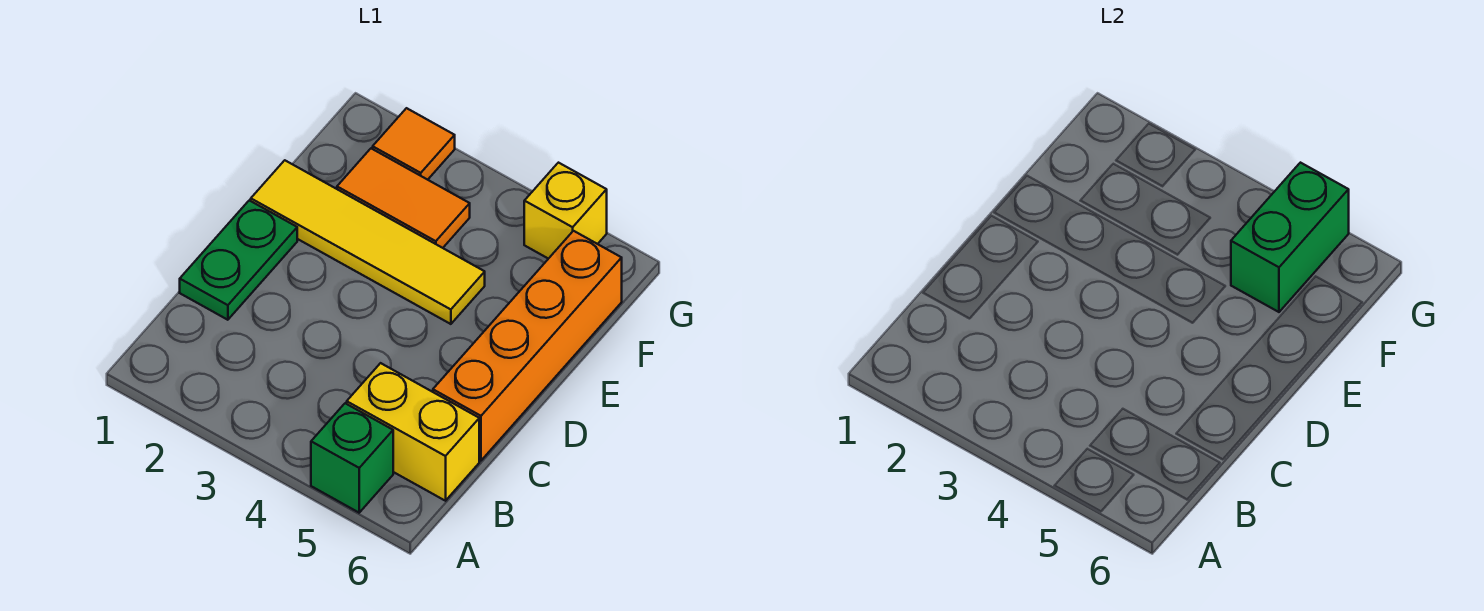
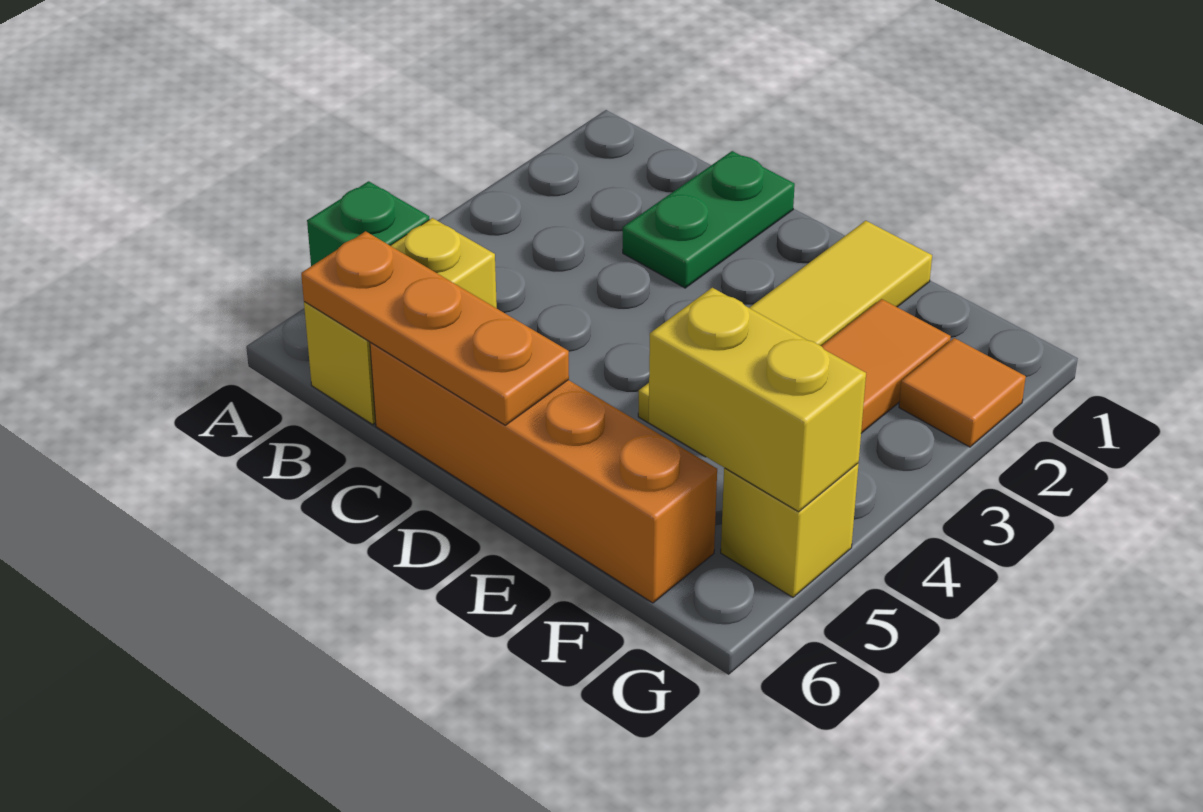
none -> orange plate B6:D6 level 2
green plate C1:D1 level 1 -> green plate C1:C2 level 1
green brick F5:G5 level 2 -> yellow brick F5:G5 level 2

